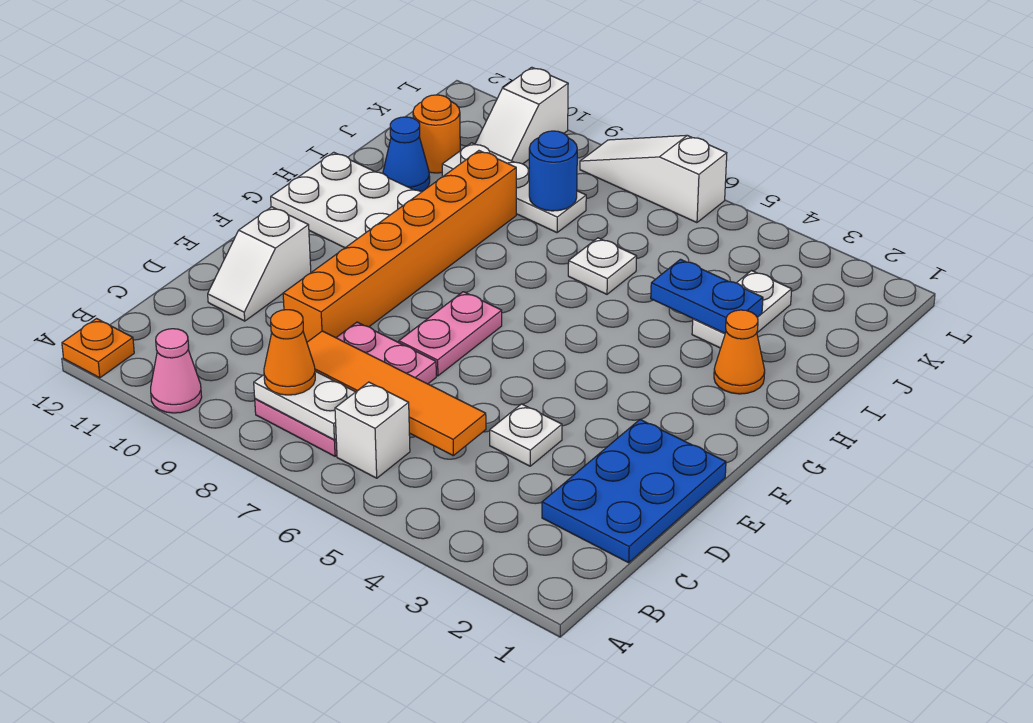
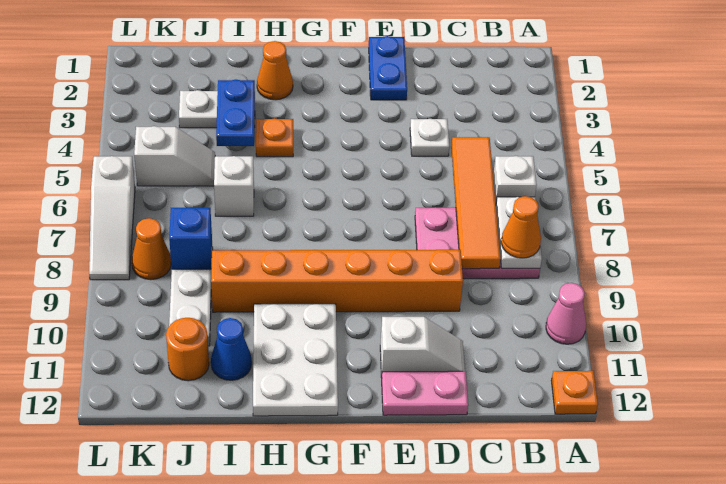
blue plate C1:E2 level 1 -> blue plate E1:E2 level 1
pink plate E7:F7 level 1 -> pink plate D12:E12 level 1
none -> orange plate H4 level 1
white plate I6 level 1 -> white brick I6 level 1
blue round brick J8 level 2 -> blue brick J8 level 2
none -> orange cone K8 level 1
white slope K10:L10 level 1 top L -> white slope J5:K5 level 1 top K

